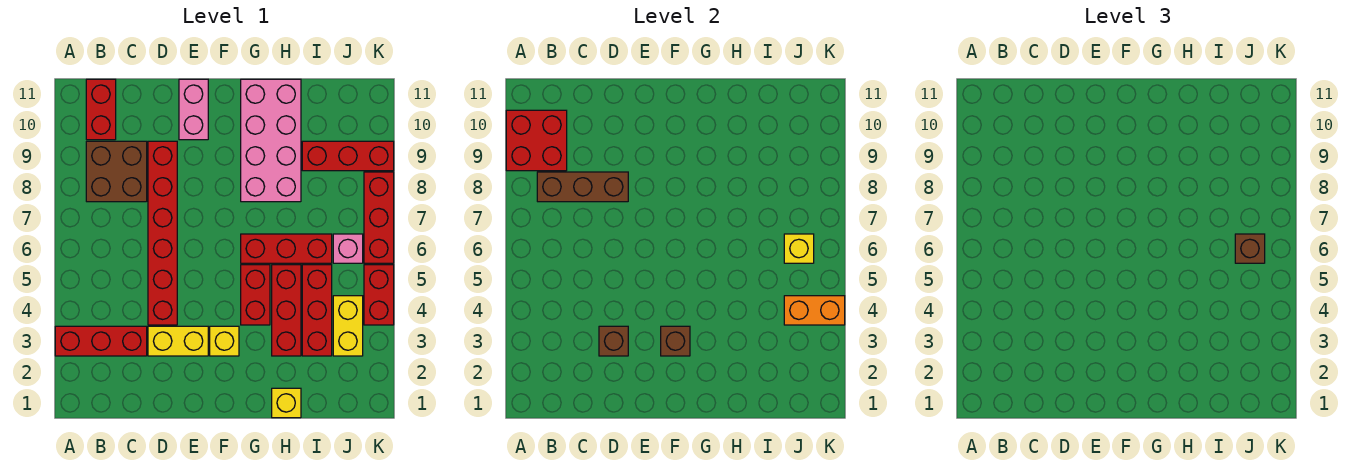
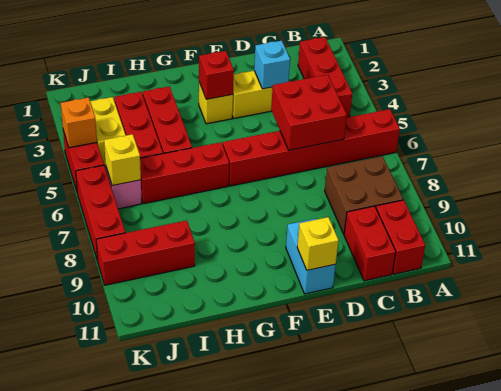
red brick A3:C3 level 1 -> red brick B2:B4 level 1
red brick A9:B10 level 2 -> red brick C5:D6 level 2
brown brick B8:D8 level 2 -> none
brown brick D3 level 2 -> cyan brick D3 level 2
red brick D4:D9 level 1 -> red brick A6:F6 level 1
pink brick E10:E11 level 1 -> cyan brick E10:E11 level 1
brown brick F3 level 2 -> red brick F3 level 2
red brick G4:G5 level 1 -> red brick C10:C11 level 1
pink brick G8:H11 level 1 -> none
yellow brick H1 level 1 -> yellow brick E11 level 2
orange brick J4:K4 level 2 -> orange brick K4 level 2
brown brick J6 level 3 -> none

